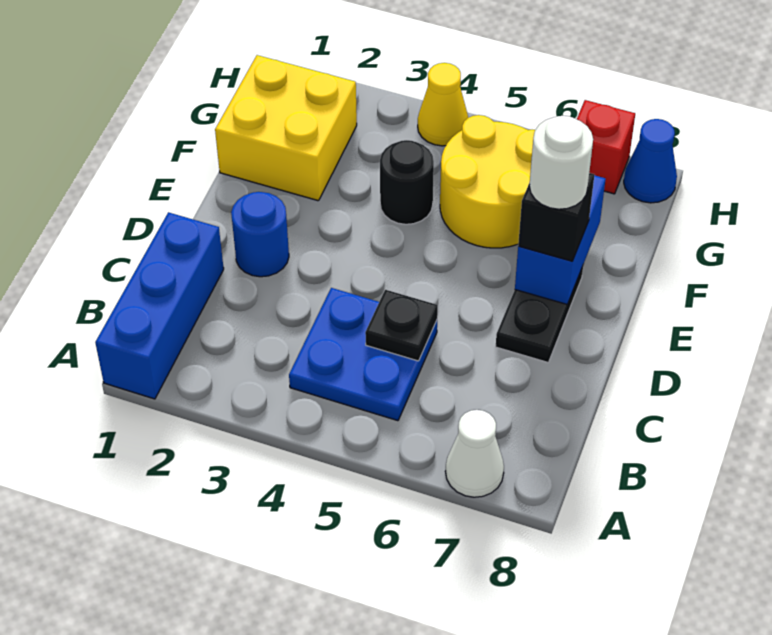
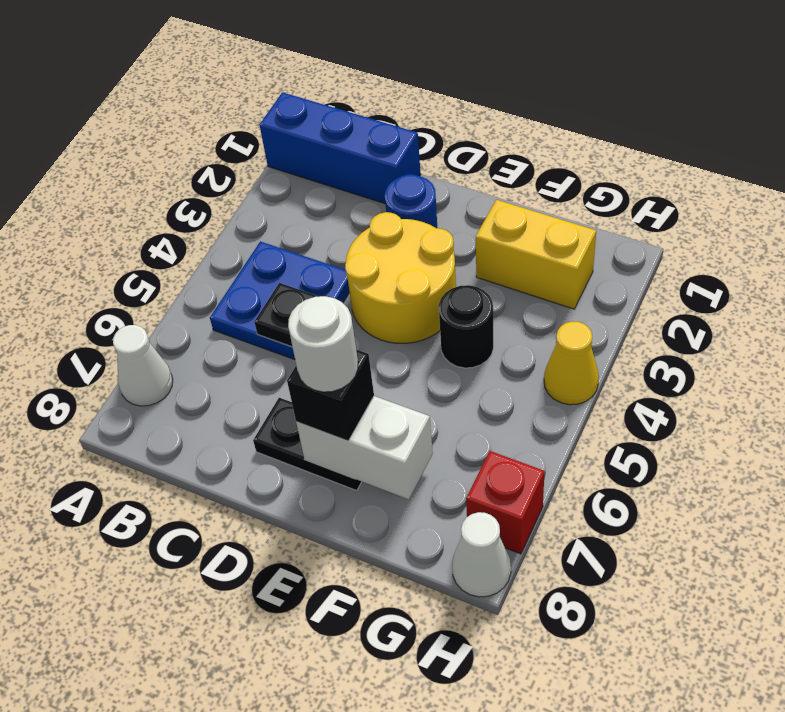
blue brick E7:F7 level 2 -> white brick E7:F7 level 2
yellow brick F1:G2 level 1 -> yellow brick F2:G2 level 1
yellow round brick F5:G6 level 1 -> yellow round brick D3:E4 level 1
blue cone H8 level 1 -> white cone H8 level 1

